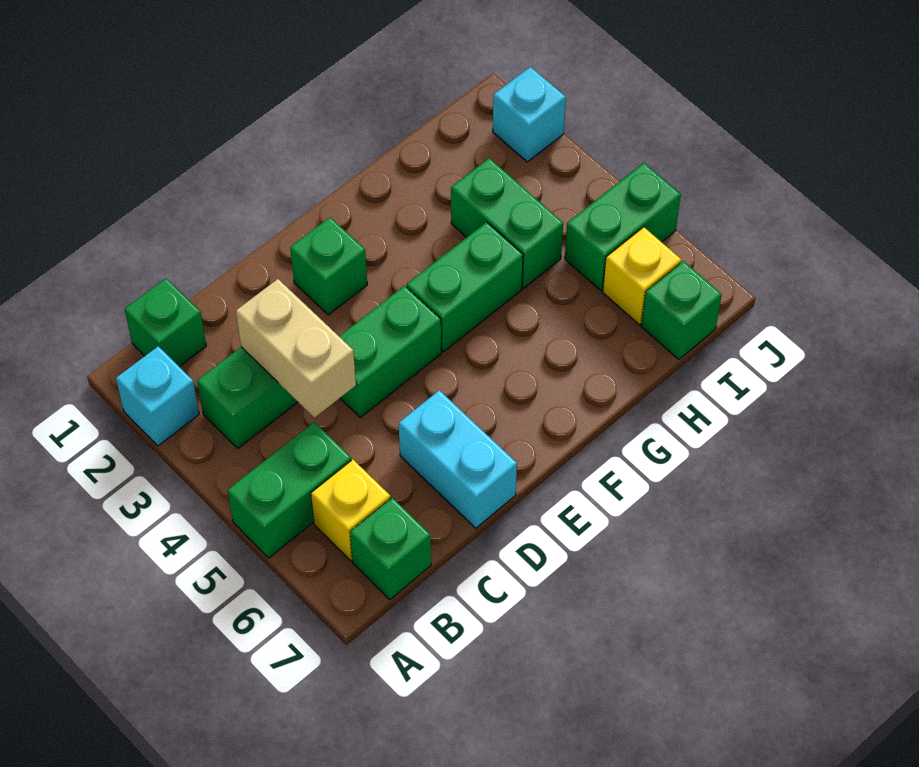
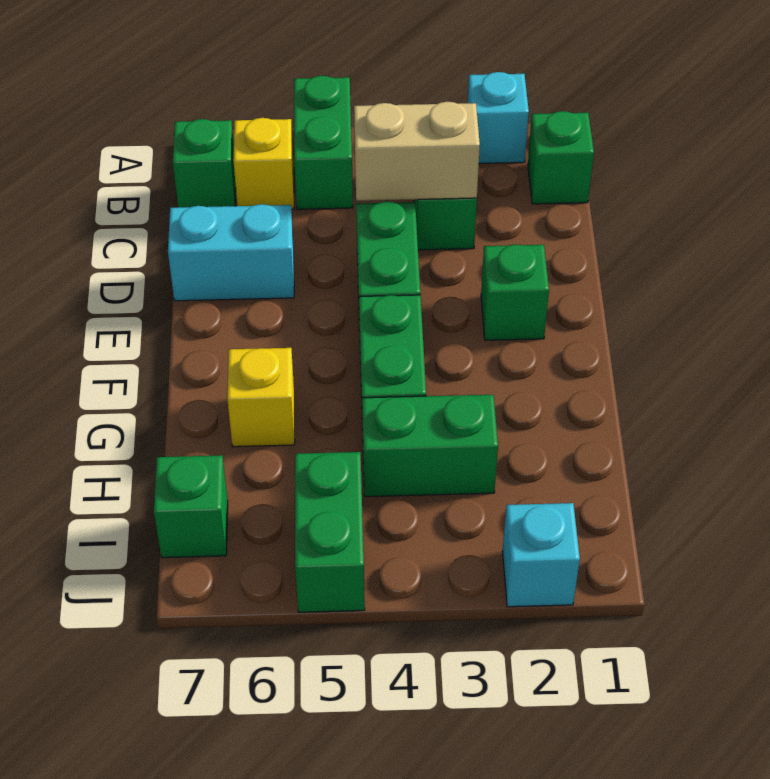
yellow brick I6 level 1 -> yellow brick G6 level 1

